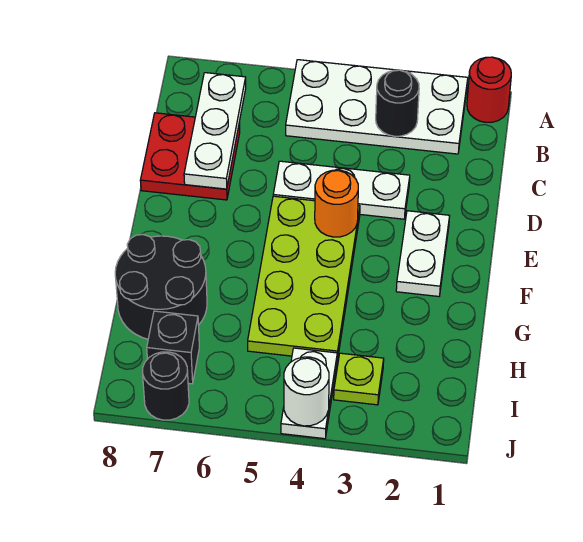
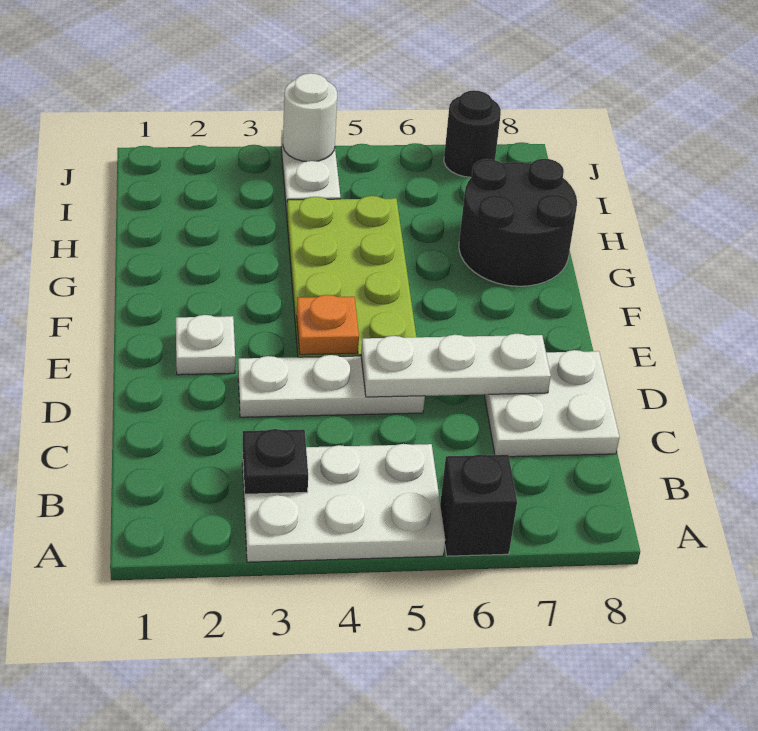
red round brick A1 level 1 -> none
white plate A2:B5 level 1 -> white plate A3:B5 level 1
black round brick B3 level 2 -> black plate B3 level 2
white plate B7:D7 level 2 -> white plate D5:D7 level 2
red plate C7:D8 level 1 -> white plate C7:D8 level 1
white plate E2:F2 level 1 -> white plate E2 level 1
orange round brick E4 level 2 -> orange plate E4 level 2
lime plate I3 level 1 -> none
black brick I7 level 1 -> black brick A6 level 1

